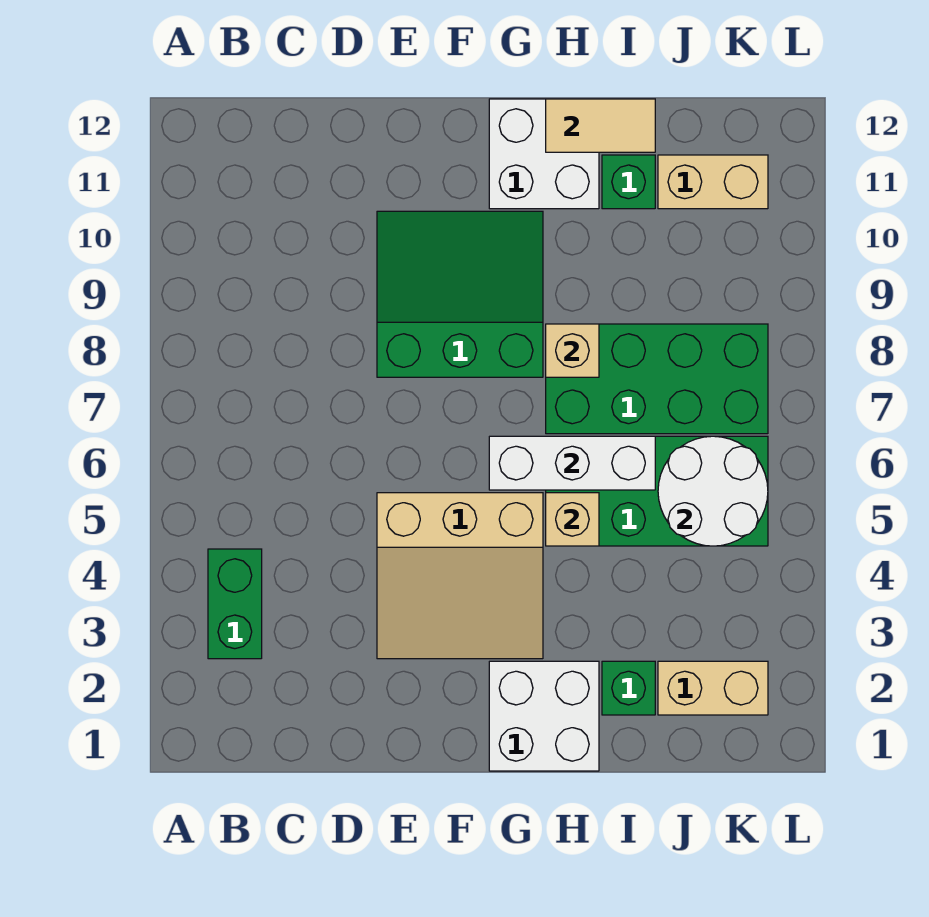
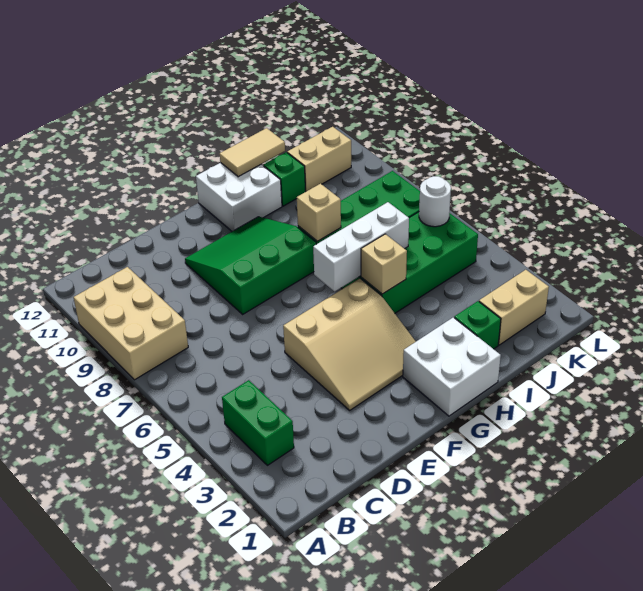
none -> tan brick A8:B10 level 1
white round brick J5:K6 level 2 -> white round brick K6 level 2

